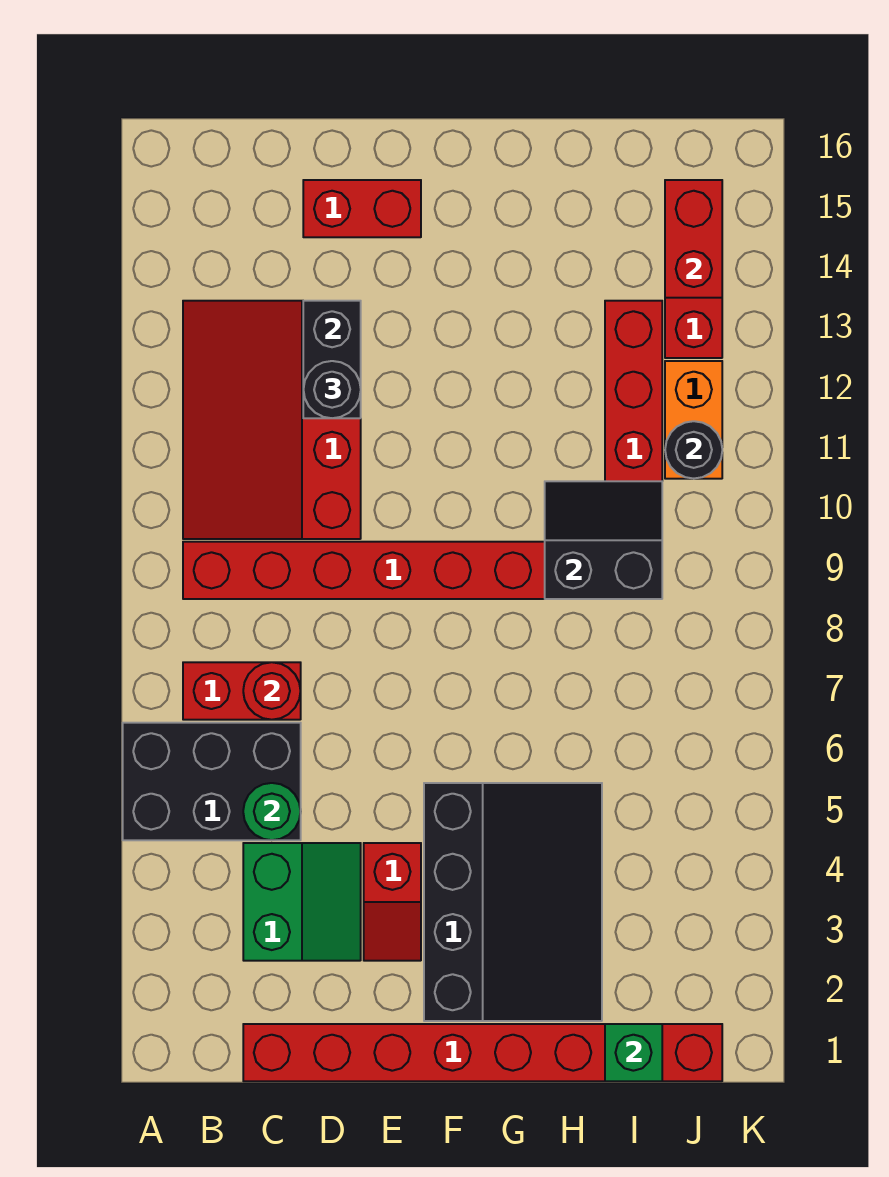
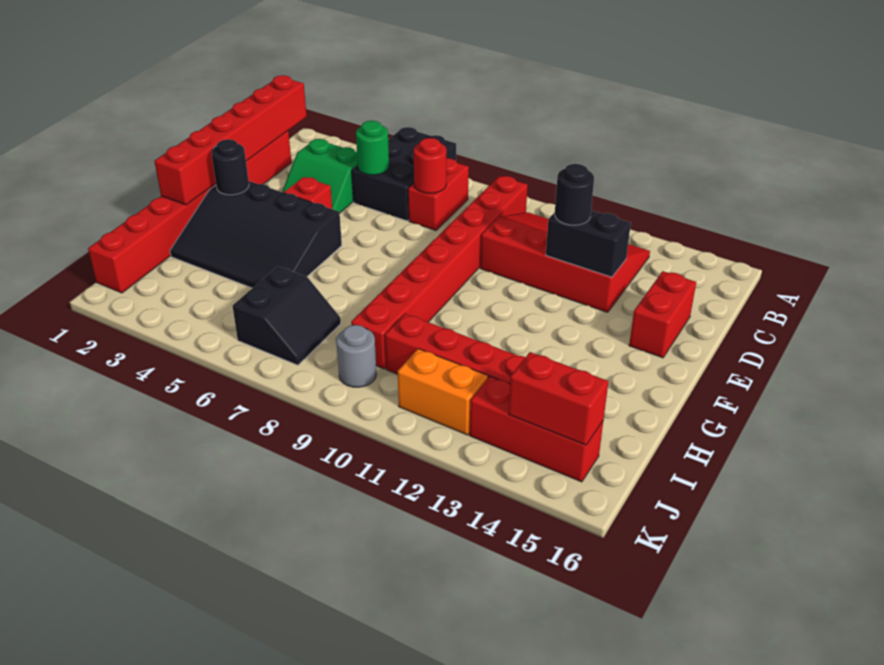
none -> red brick B1:G1 level 2
black slope H9:I10 level 2 top 9 -> black slope I6:J7 level 1 top 6
green brick I1 level 2 -> none
none -> grey round brick J9 level 1
black round brick J11 level 2 -> black round brick F2 level 2

